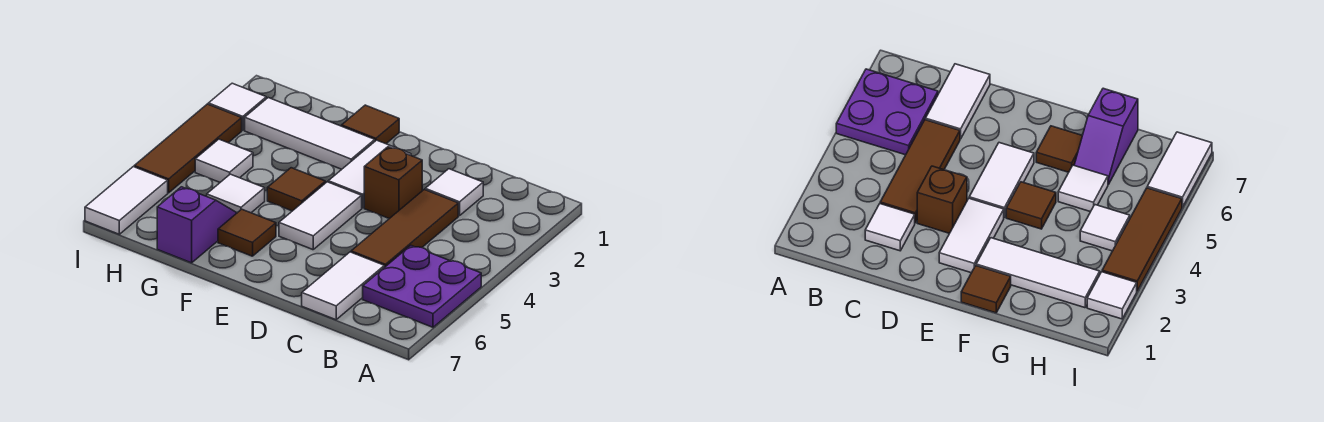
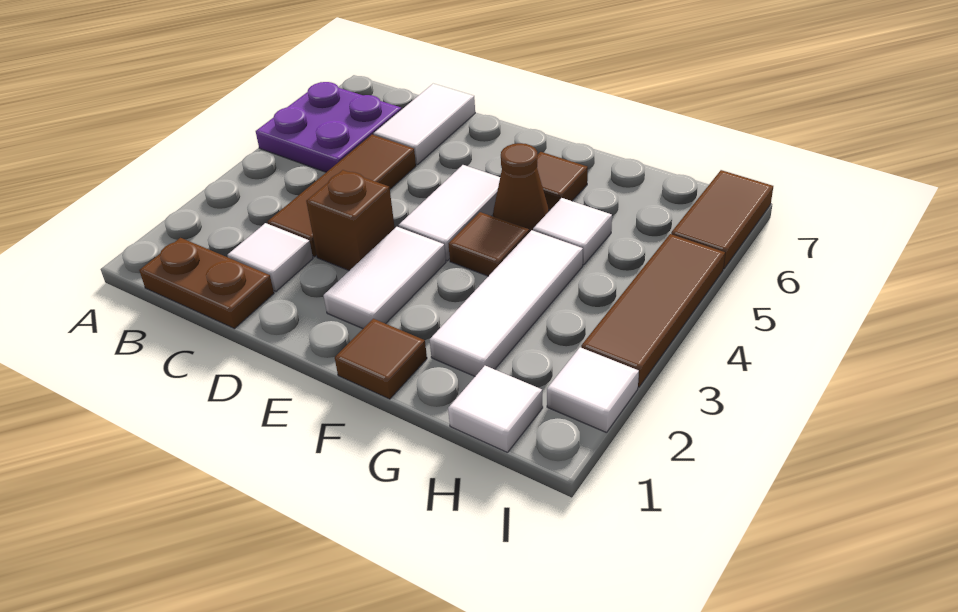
none -> brown plate B1:C1 level 1
white tile F2:H2 level 1 -> white tile G2:G4 level 1
none -> brown cone F5 level 1
purple slope G6:G7 level 1 top 7 -> none
white tile H4 level 1 -> white tile H1 level 1
white tile I6:I7 level 1 -> brown tile I6:I7 level 1

